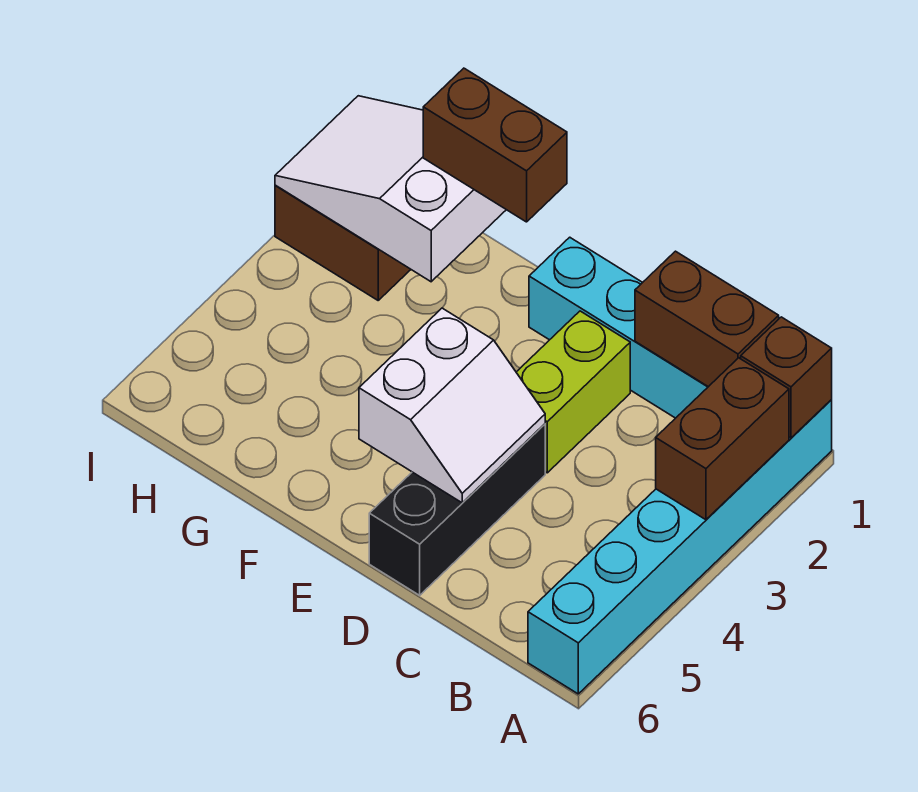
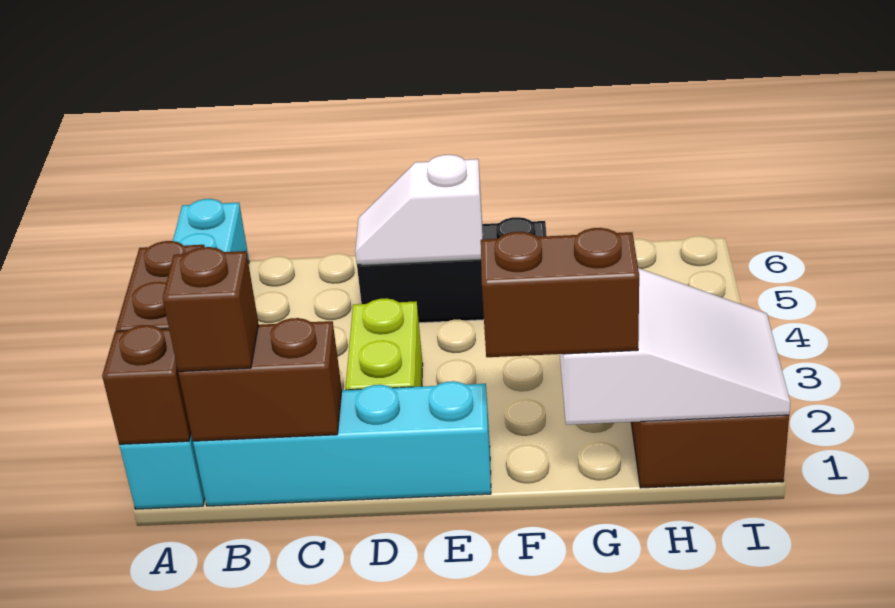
none -> brown brick B1 level 3
black brick D4:D6 level 1 -> black brick D5:F5 level 1
white slope D4:E5 level 2 top E -> white slope D5:E5 level 2 top E

